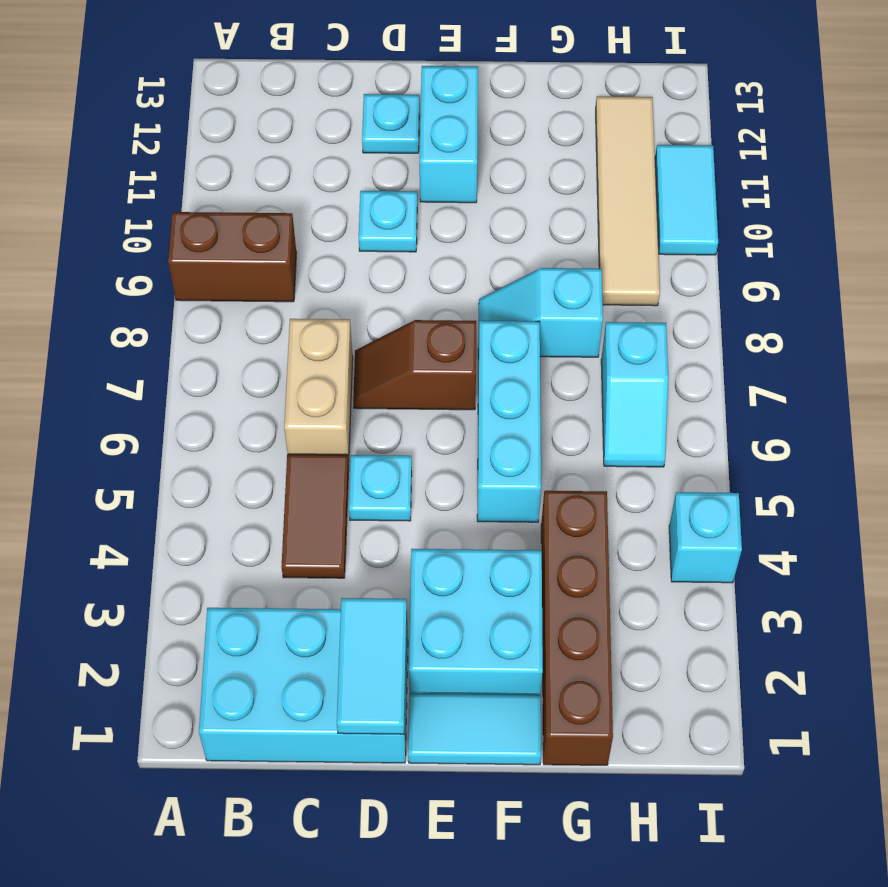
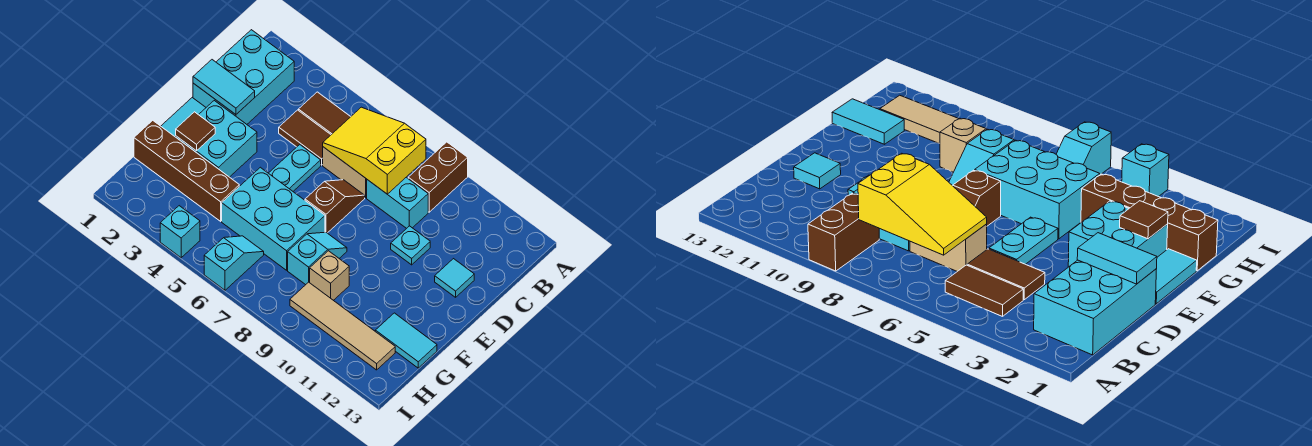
none -> brown tile B4:B5 level 1
none -> yellow slope B6:C8 level 2 top 8
cyan plate D5 level 1 -> cyan plate D5:E5 level 1
cyan plate D12 level 1 -> cyan tile D12 level 1
cyan brick E11:E12 level 1 -> cyan brick C8:C9 level 1
none -> brown tile F2 level 2
cyan brick F5:F7 level 1 -> cyan brick F5:G7 level 1
none -> tan brick G9 level 1
cyan slope H6:H7 level 1 top 7 -> cyan slope H6:I6 level 1 top I
cyan tile I10:I11 level 1 -> cyan tile G12:G13 level 1

